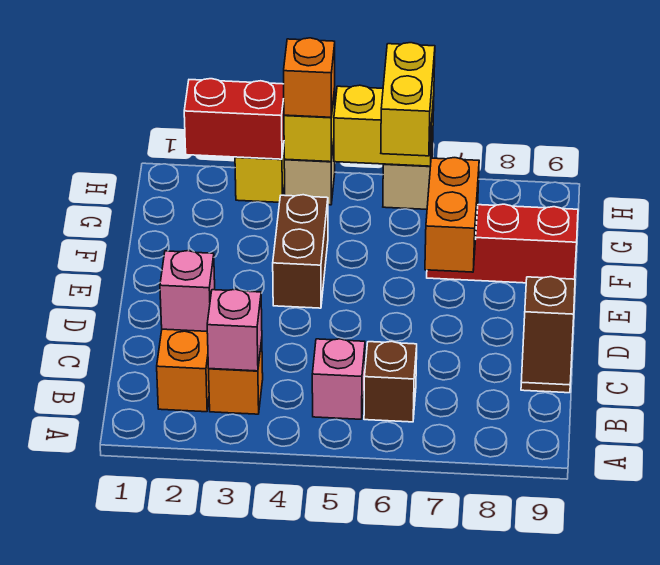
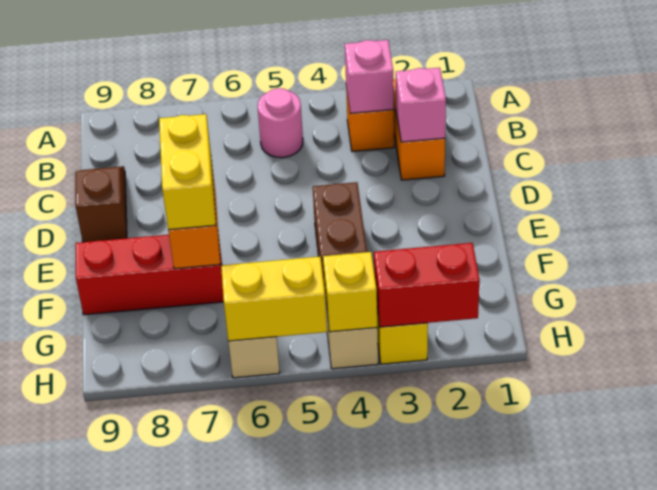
pink brick B5 level 1 -> pink round brick B5 level 1
brown brick B6 level 1 -> none
yellow brick G6:H6 level 3 -> yellow brick E7:F7 level 3
orange brick H4 level 3 -> none

